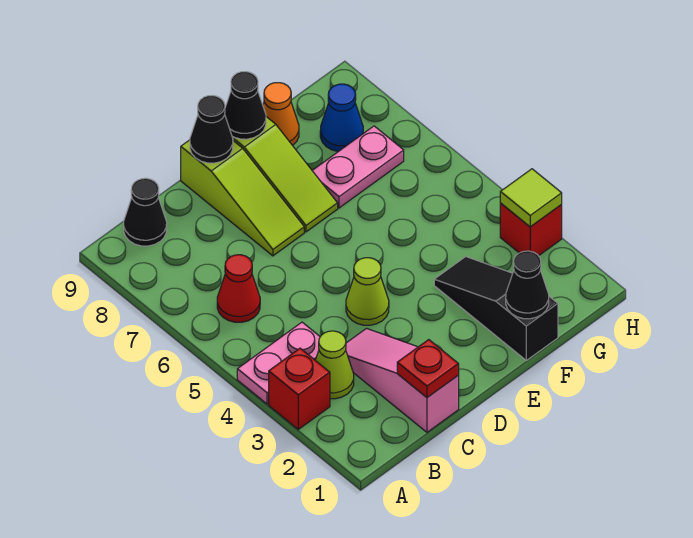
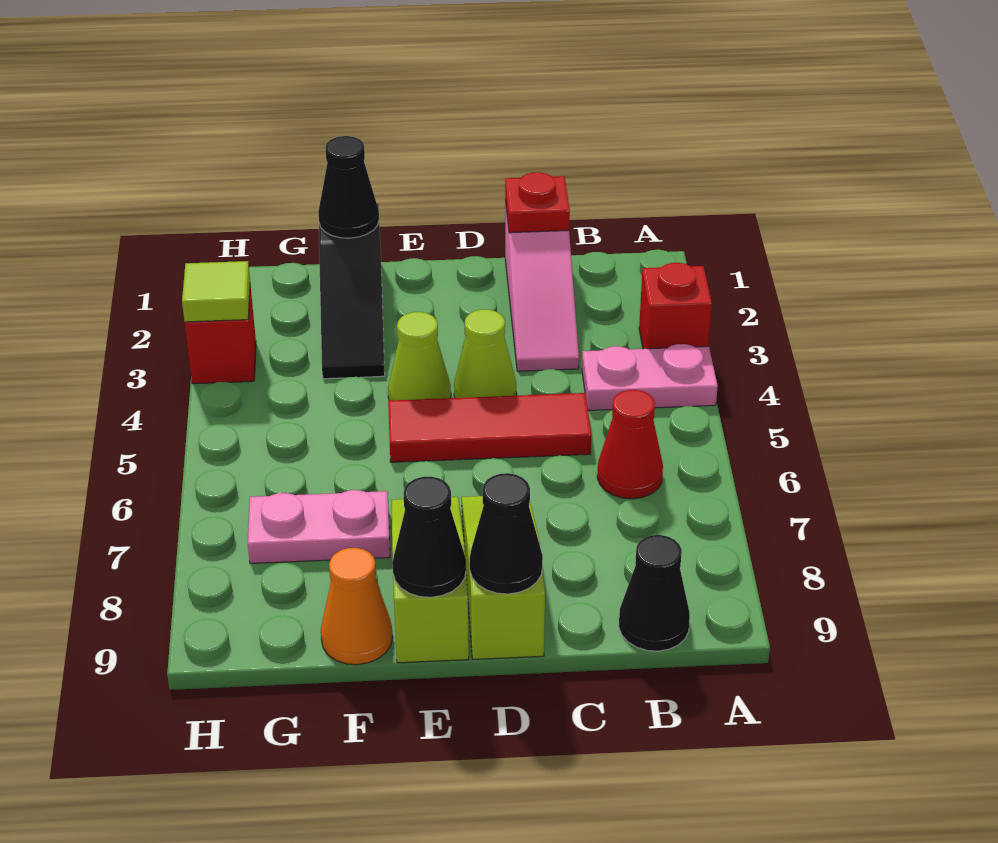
lime cone B3 level 1 -> lime cone E4 level 1
none -> red tile C5:E5 level 1
blue cone G8 level 1 -> none

